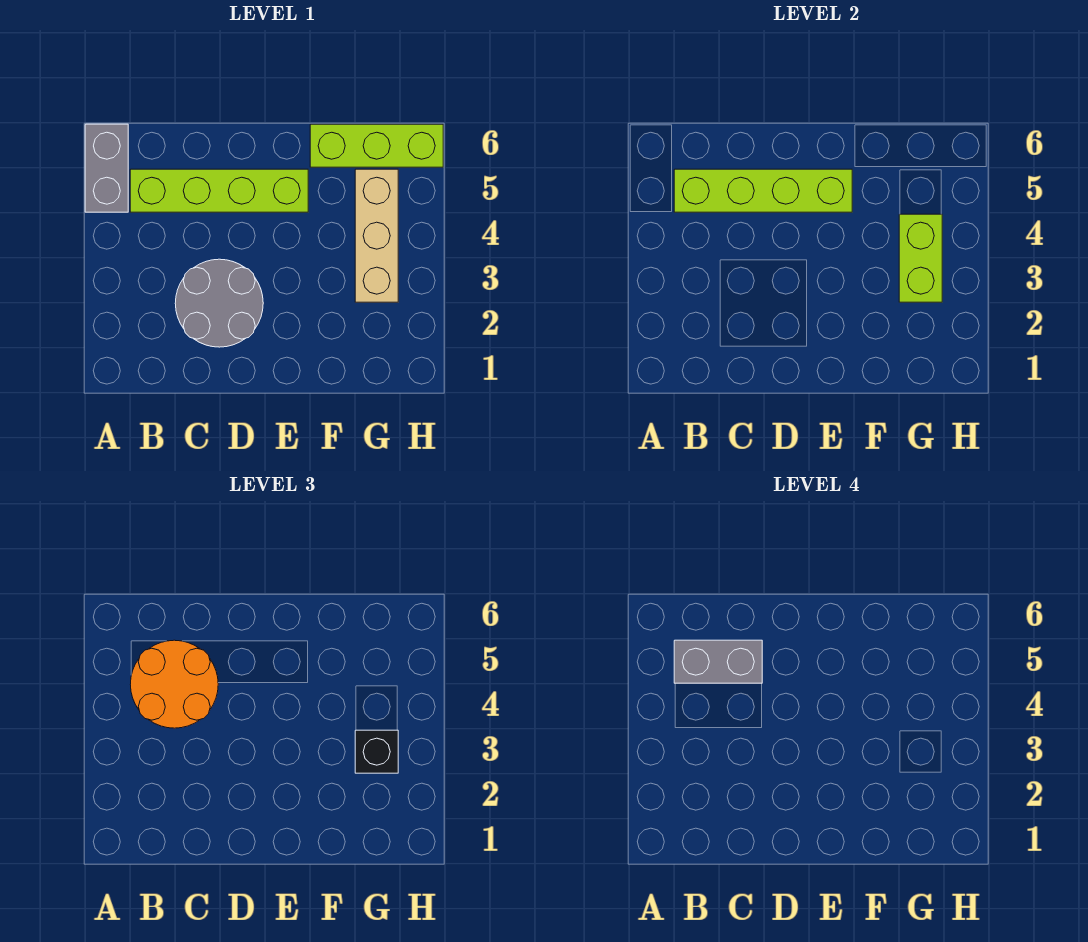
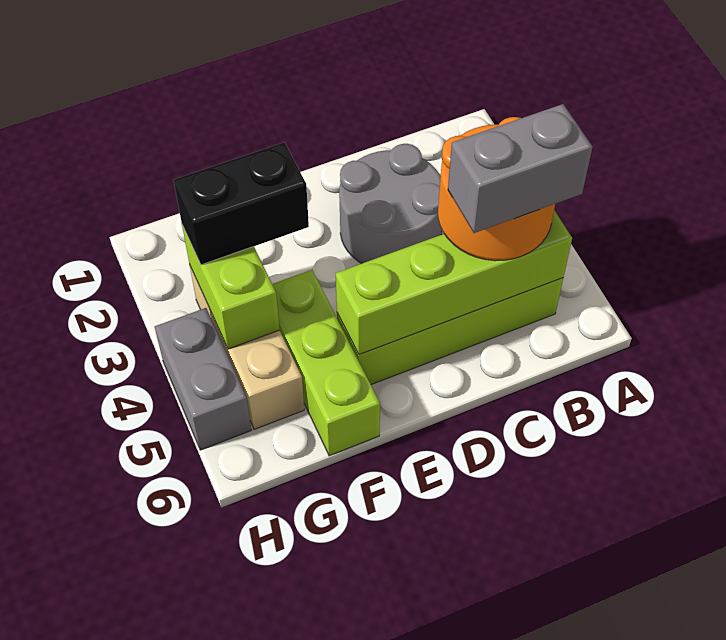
grey brick A5:A6 level 1 -> grey brick H4:H5 level 1
lime brick F6:H6 level 1 -> lime brick F4:F6 level 1
black brick G3 level 3 -> black brick F3:G3 level 3

